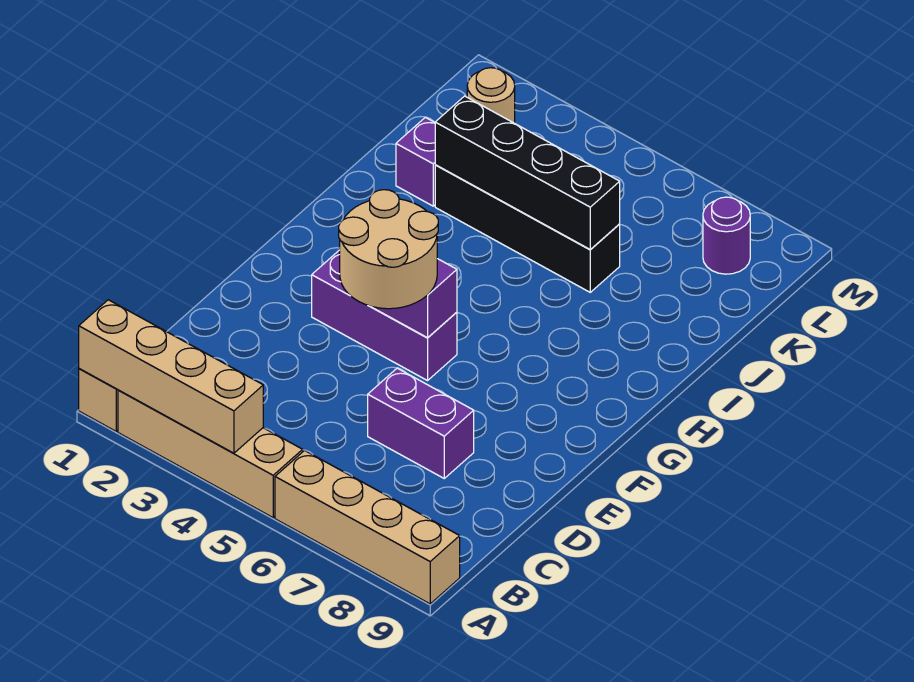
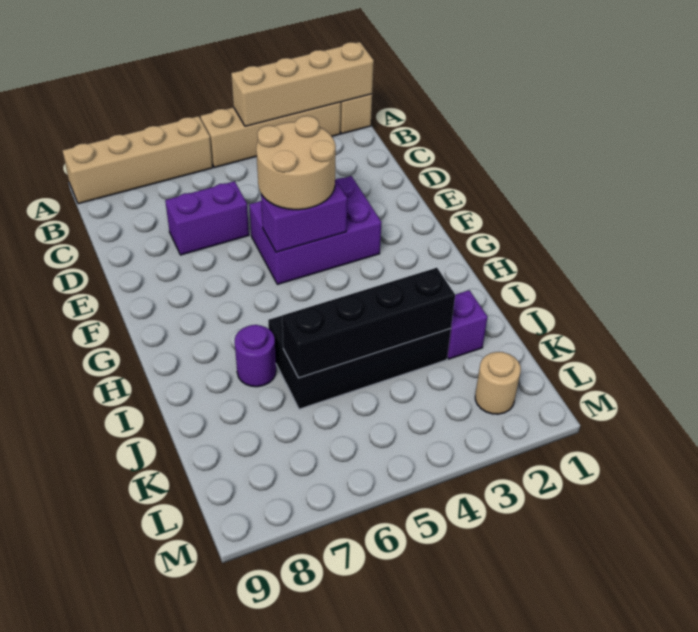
purple brick F3:F5 level 1 -> purple brick E3:F5 level 1
black brick J3:J6 level 1 -> black brick I3:J6 level 1
purple round brick L8 level 1 -> purple round brick I7 level 1

